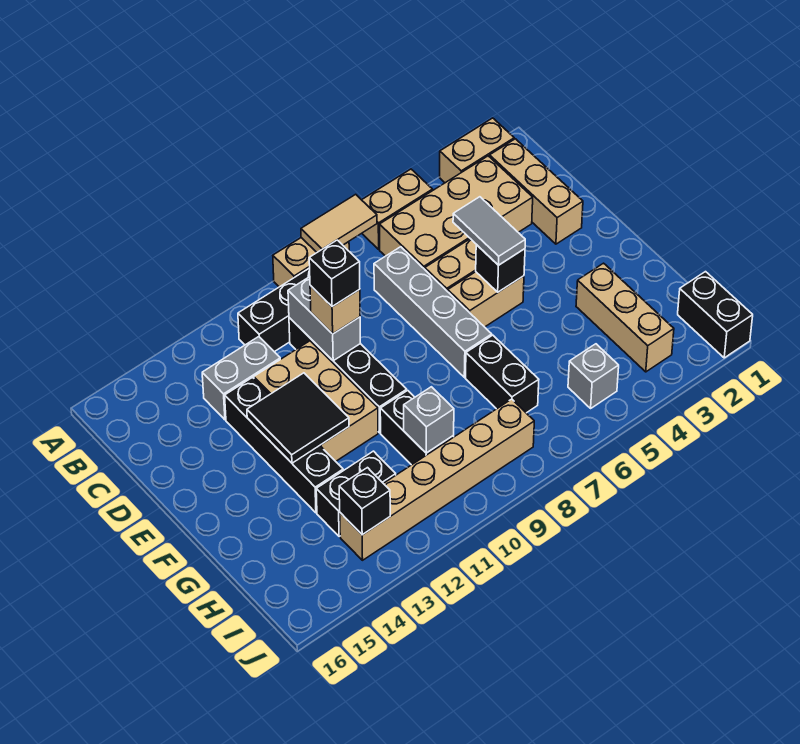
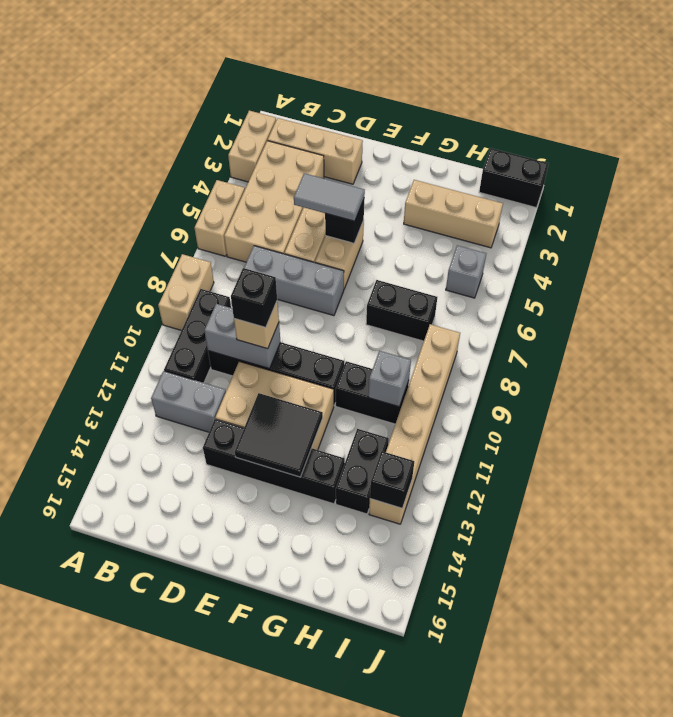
tan tile A7:A8 level 2 -> none
grey brick C7:F7 level 1 -> grey brick C7:E7 level 1
grey brick C12:C13 level 1 -> grey brick B12:C12 level 1

